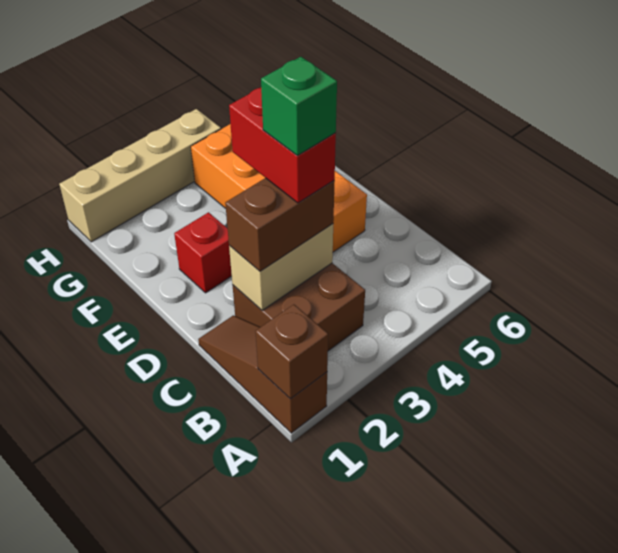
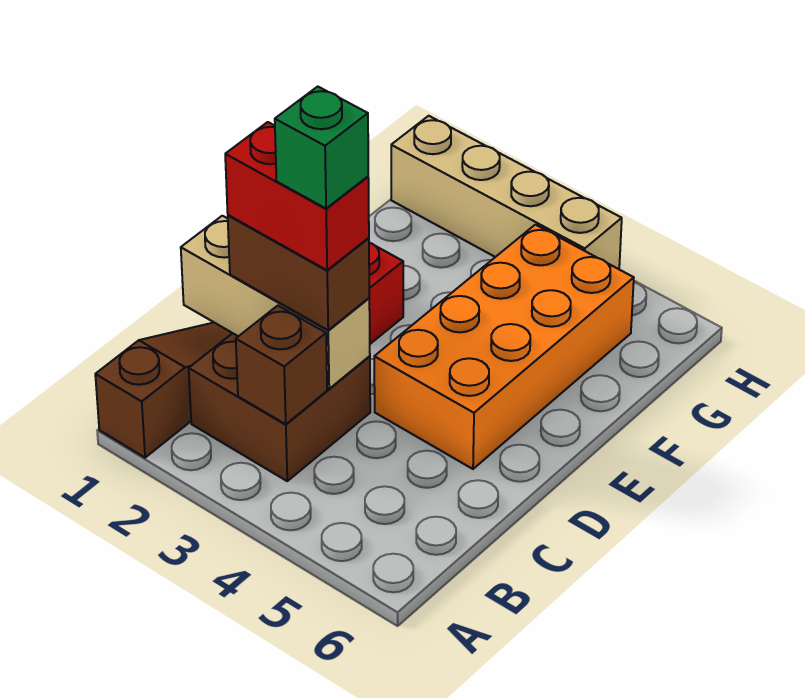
brown brick A1 level 2 -> brown brick B3 level 2
tan brick C2:C3 level 2 -> tan brick C1:C3 level 2
red brick C3:D3 level 4 -> red brick C2:C3 level 4

